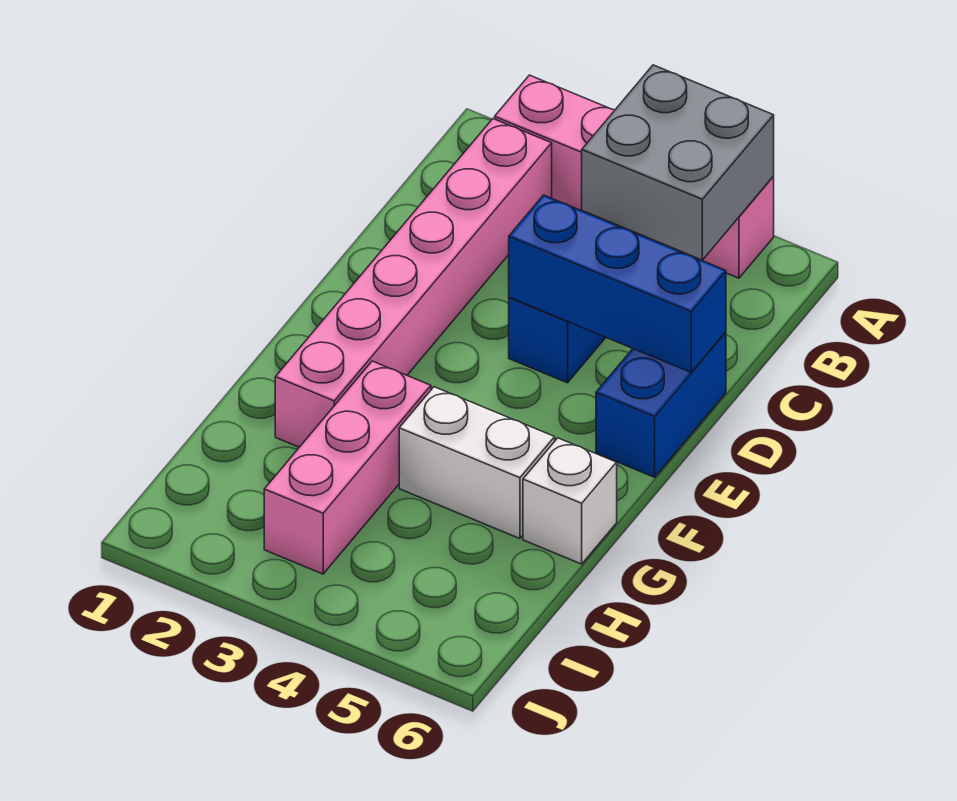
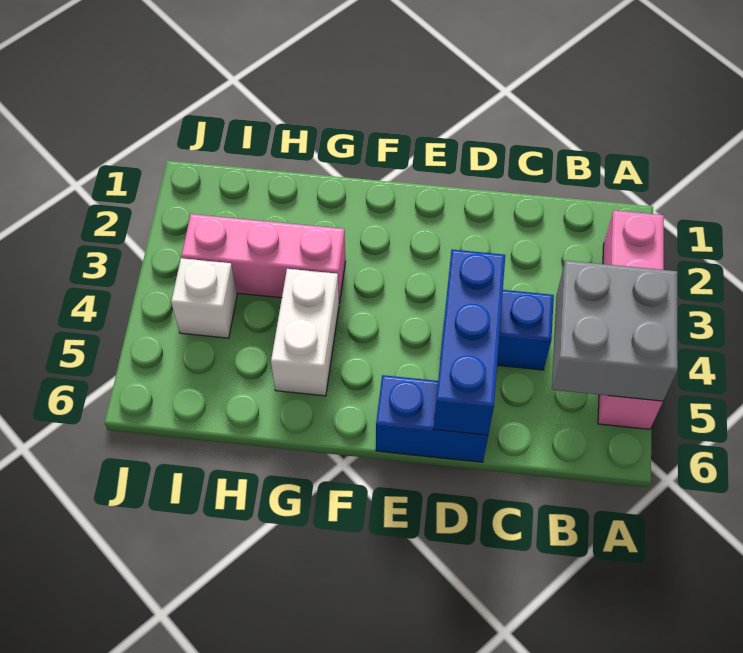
pink brick B2:G2 level 1 -> none
white brick G6 level 1 -> white brick I4 level 1

